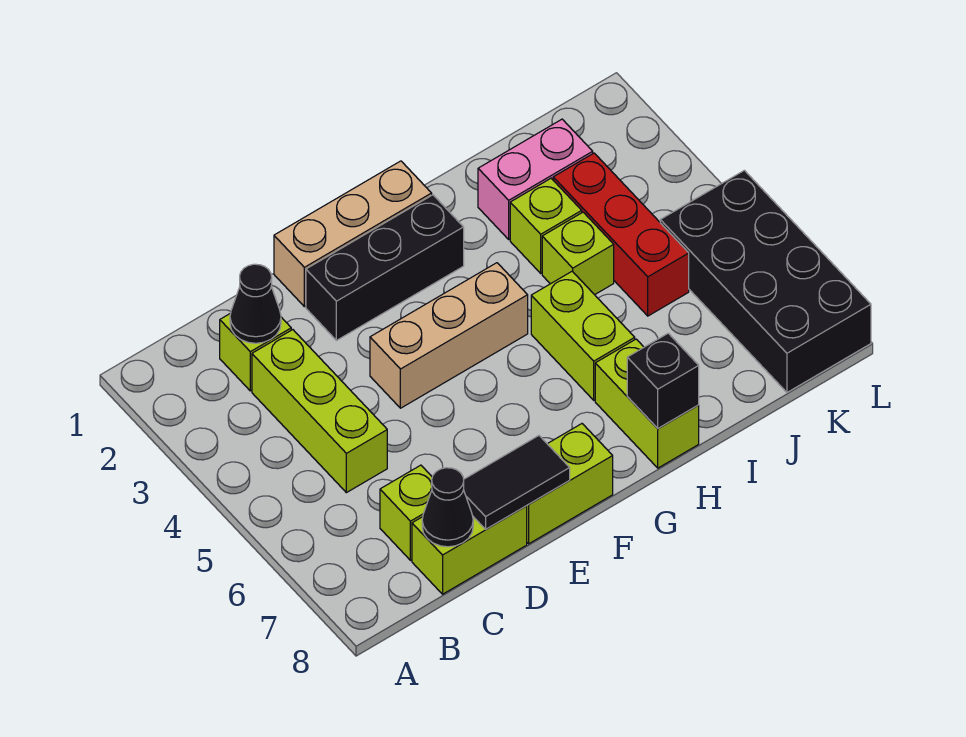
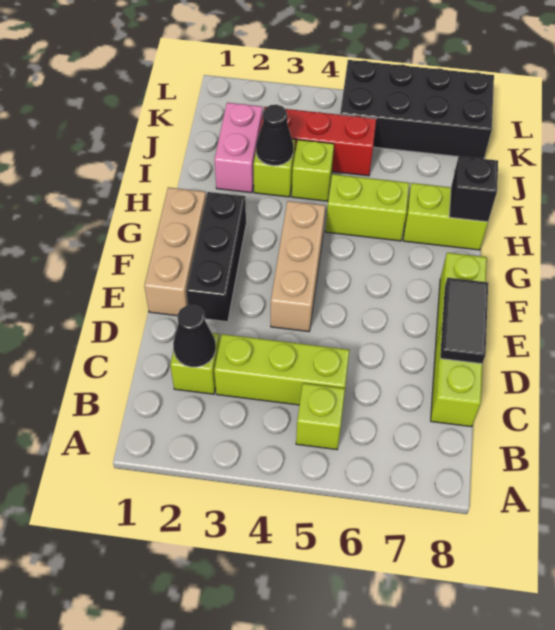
lime brick C7 level 1 -> lime brick B5 level 1
black cone C8 level 2 -> black cone I3 level 2

